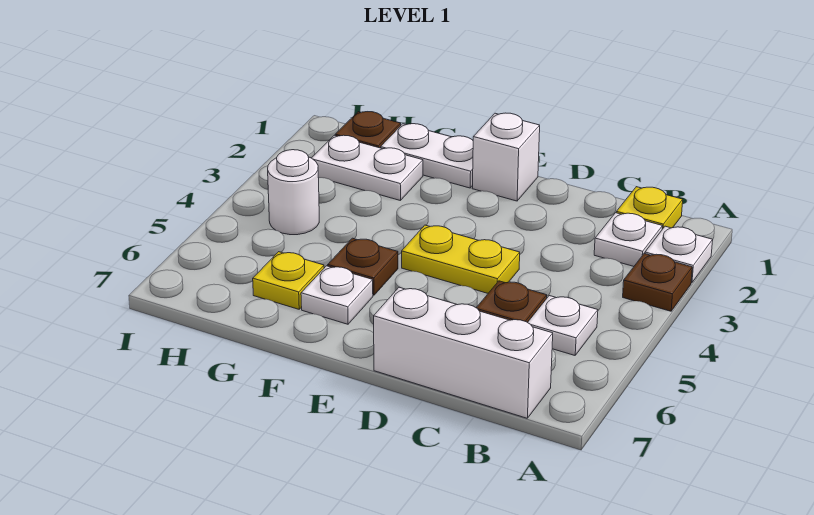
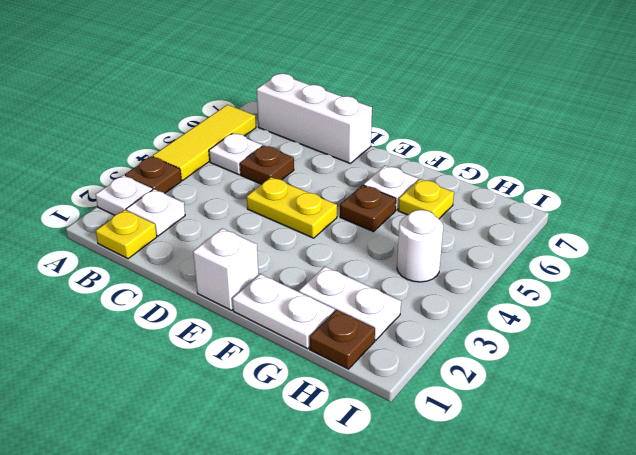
none -> yellow tile A4:A6 level 1

